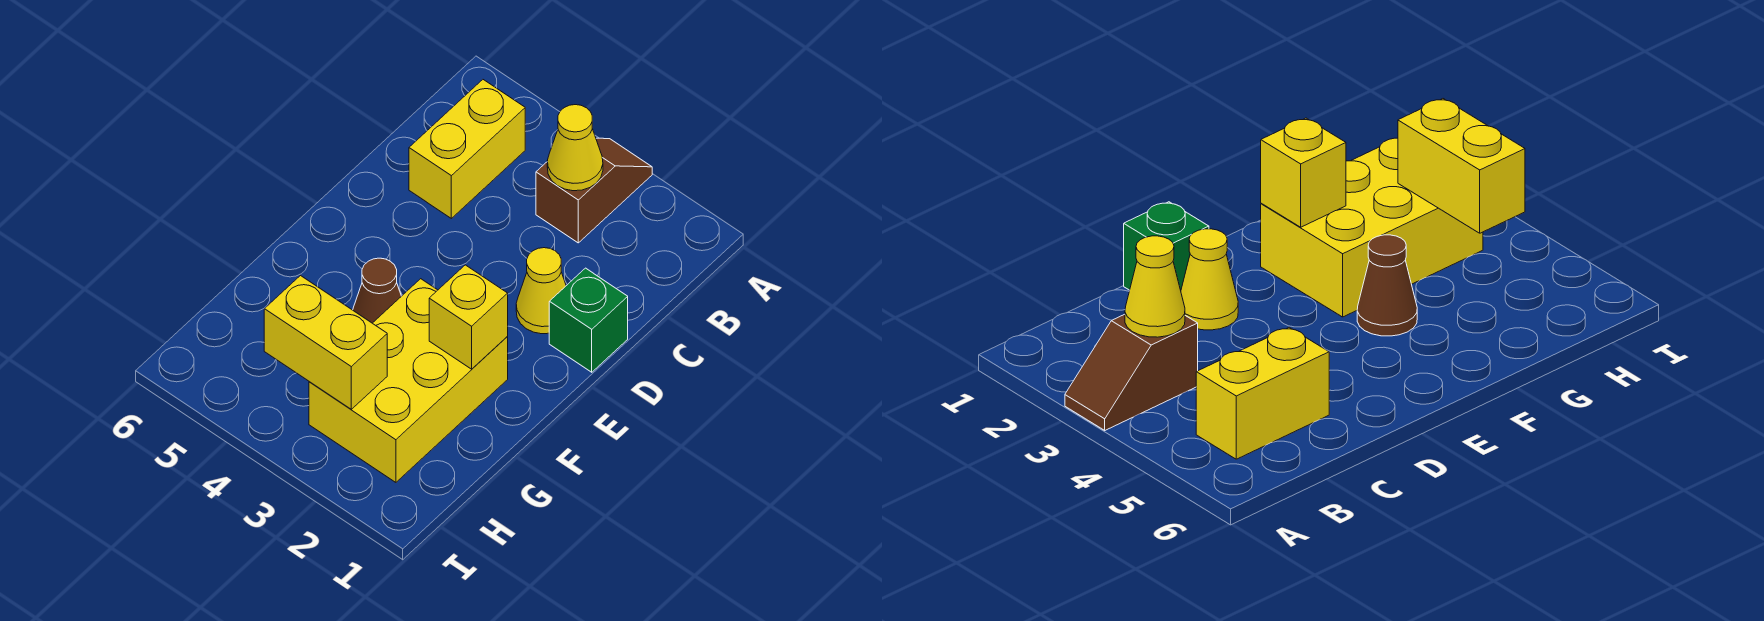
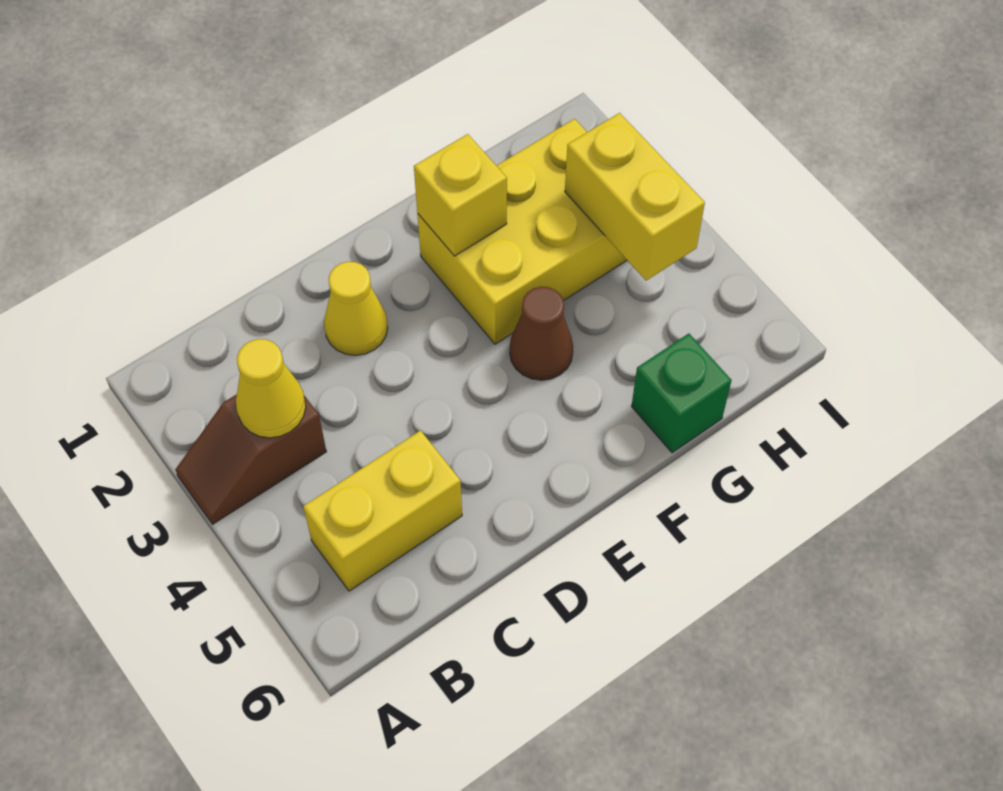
green brick D1 level 1 -> green brick G6 level 1

